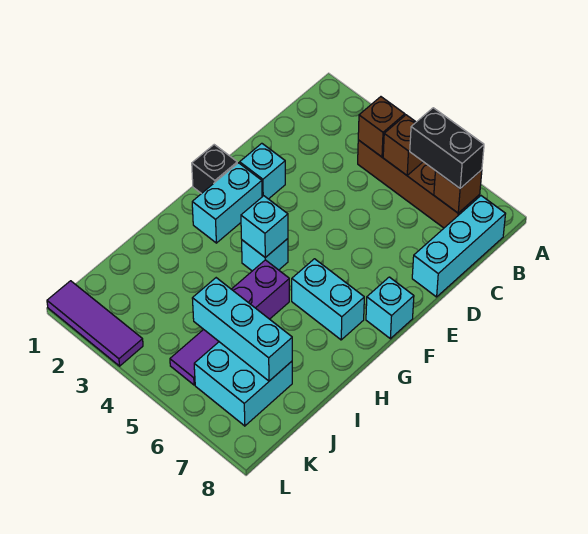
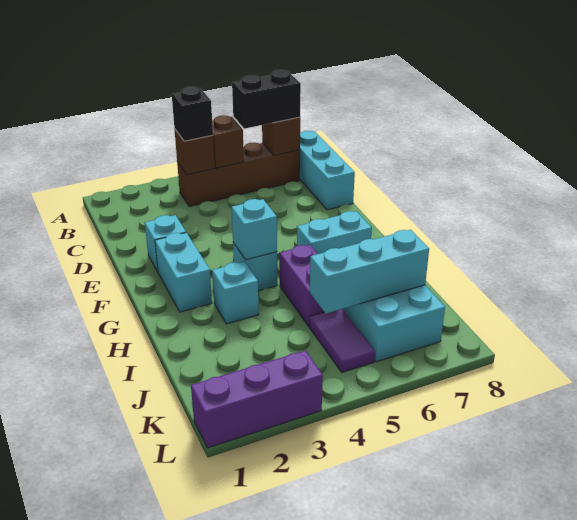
black brick F1 level 1 -> black brick B4 level 3
cyan brick F8 level 1 -> cyan brick H3 level 1
purple tile L1:L3 level 1 -> purple brick L1:L3 level 1

